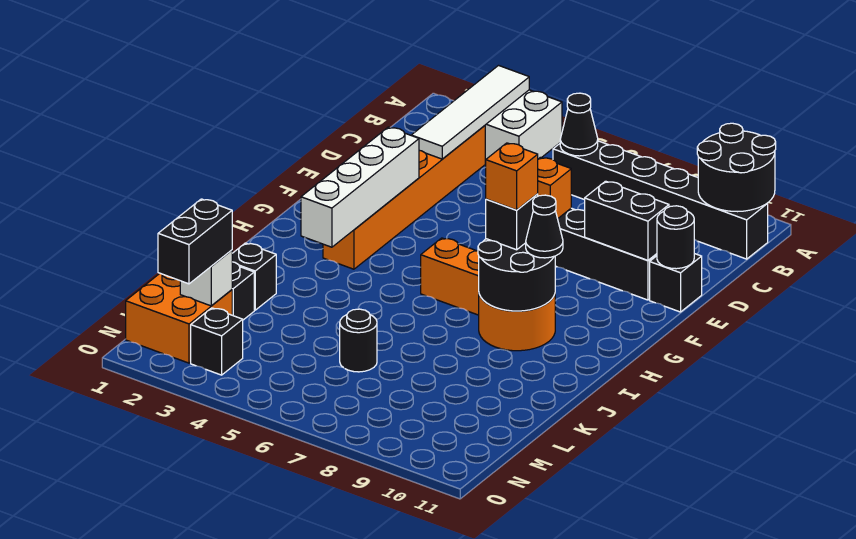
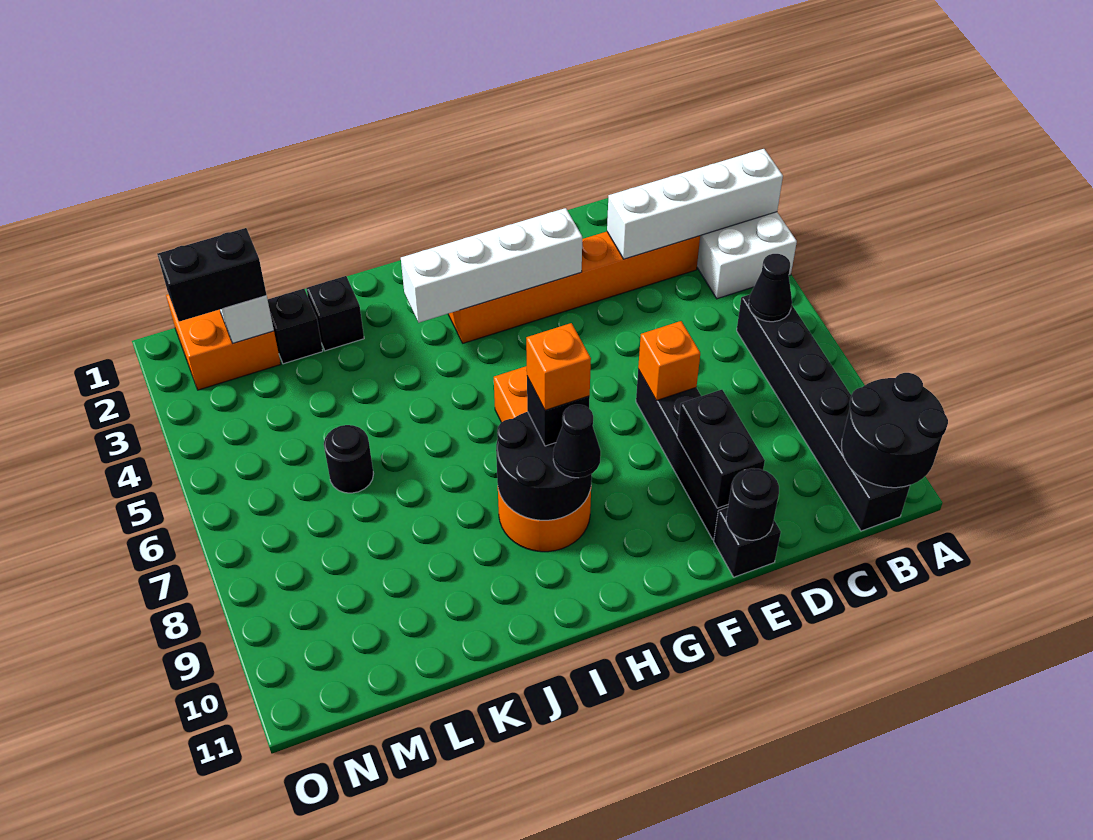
white tile A3:D3 level 2 -> white brick A3:D3 level 2
black brick N3 level 1 -> none

